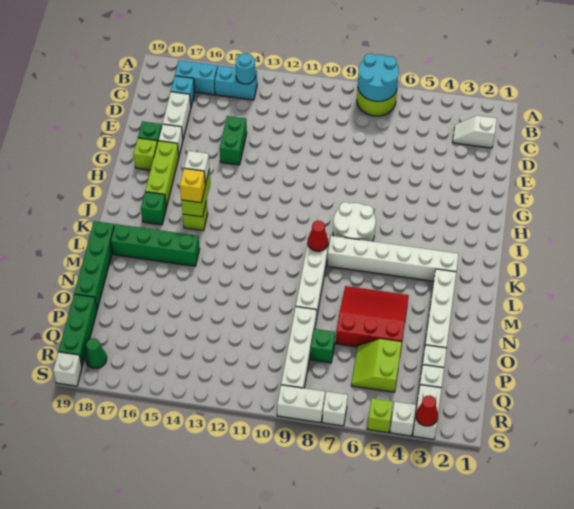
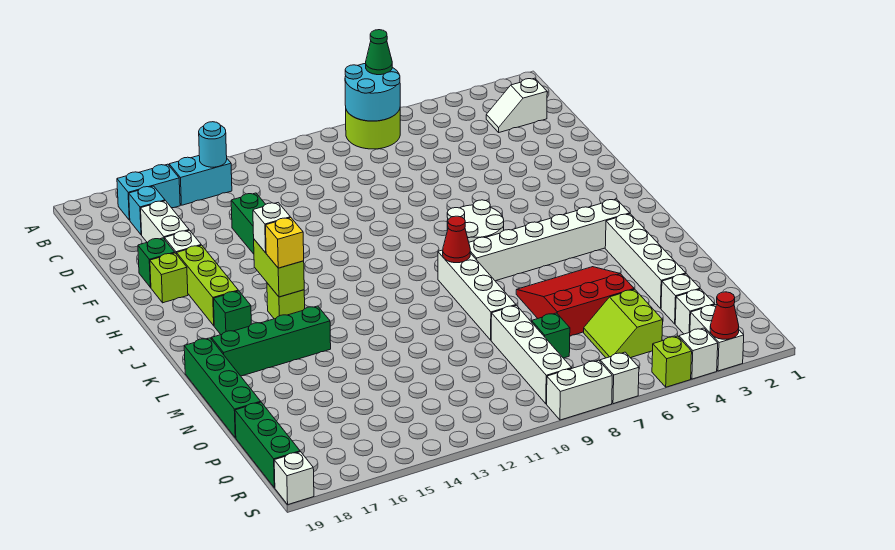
green cone R18 level 1 -> green cone A7 level 3

